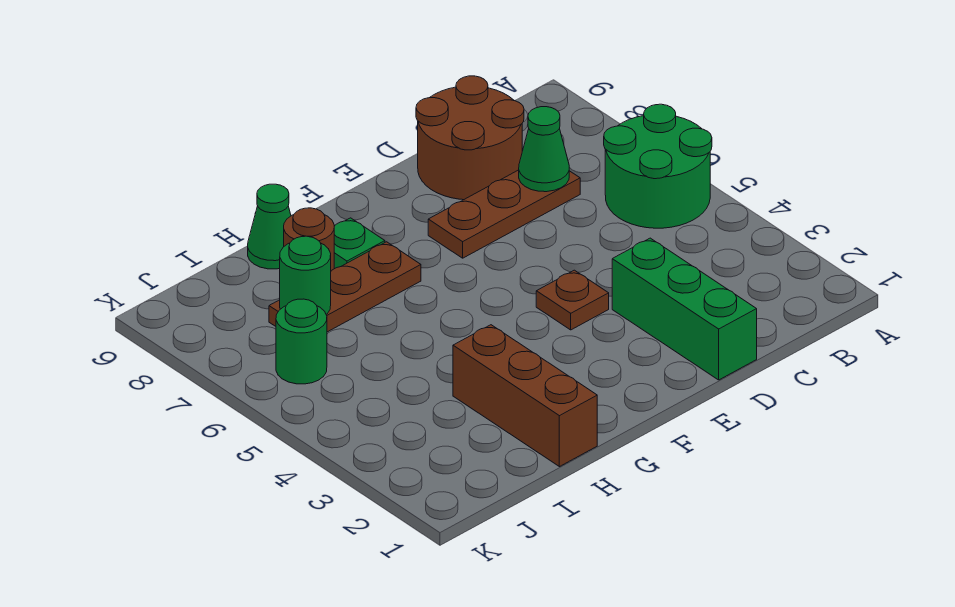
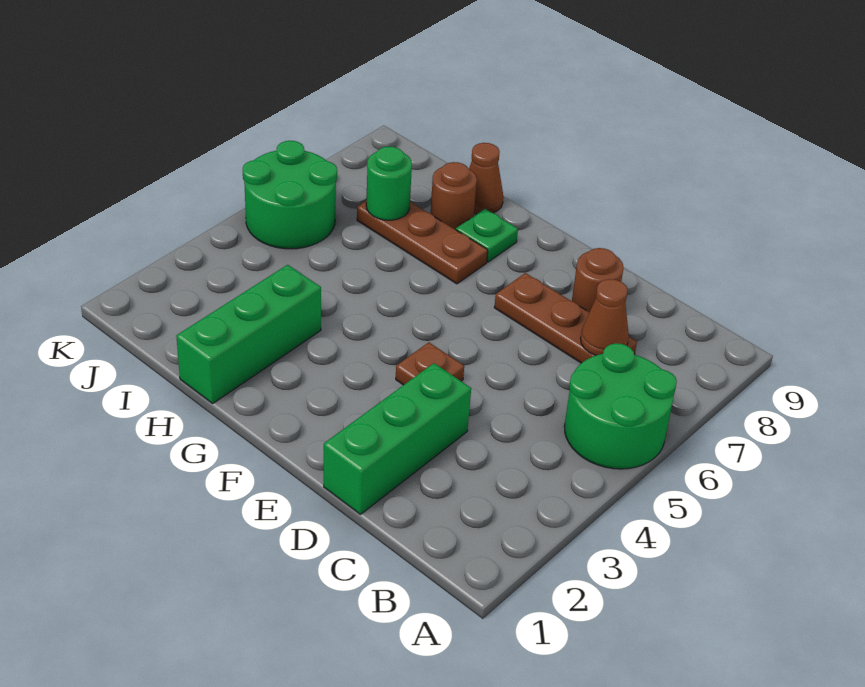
green cone C7 level 2 -> brown cone C7 level 2
brown round brick C8:D9 level 1 -> brown round brick D8 level 1
brown brick H1:H3 level 1 -> green brick H1:H3 level 1
green cone H9 level 1 -> brown cone H9 level 1
green round brick J6 level 1 -> green round brick J5:K6 level 1

